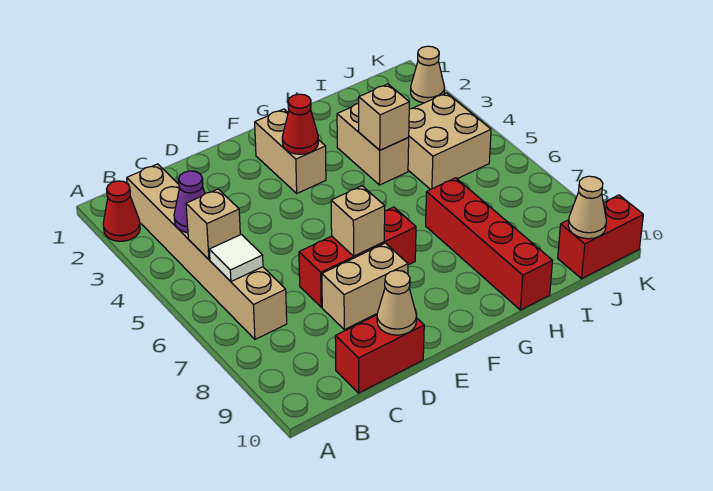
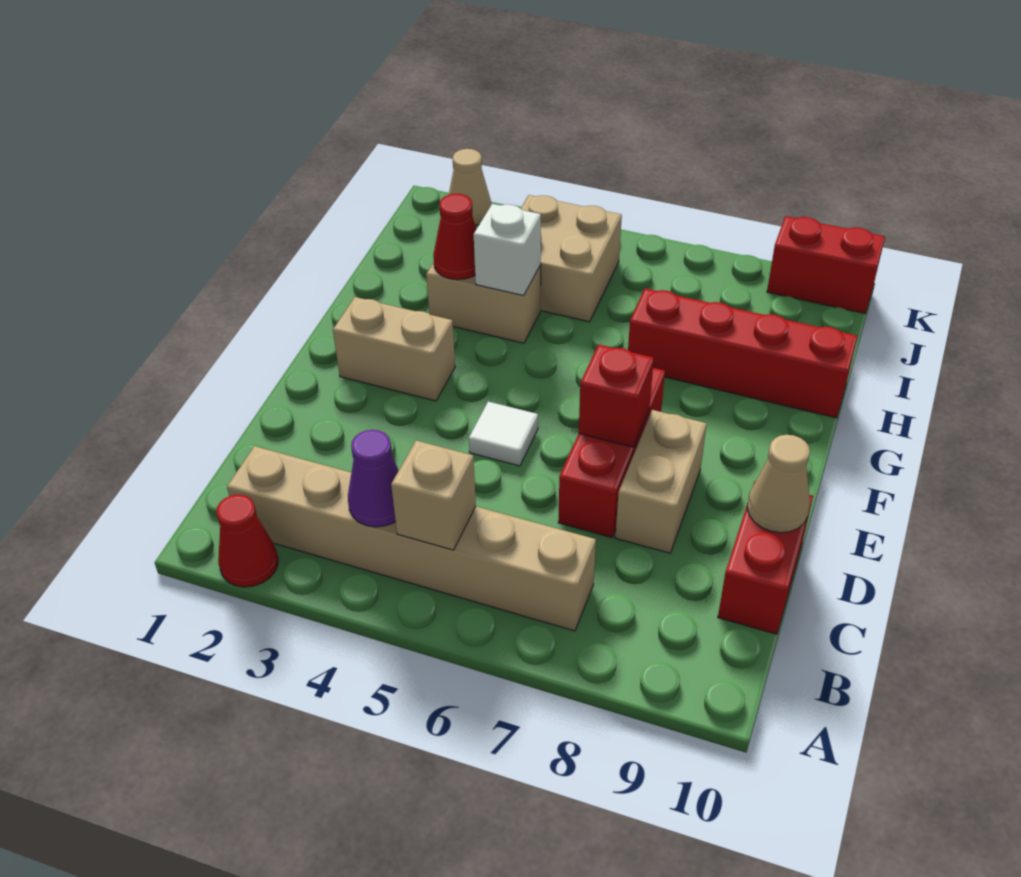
white tile B6 level 2 -> white tile E5 level 1
tan brick E7 level 2 -> red brick E7 level 2
red cone F3 level 2 -> red cone H3 level 2
tan brick H4 level 2 -> white brick H4 level 2
red brick J10:K10 level 1 -> red brick K9:K10 level 1
tan cone J10 level 2 -> none

